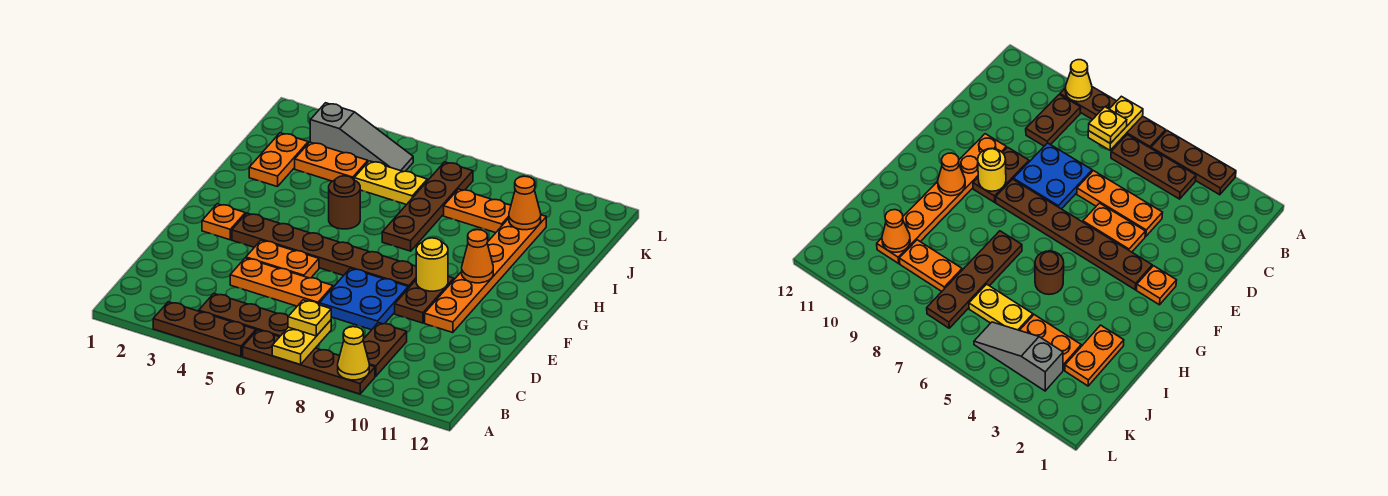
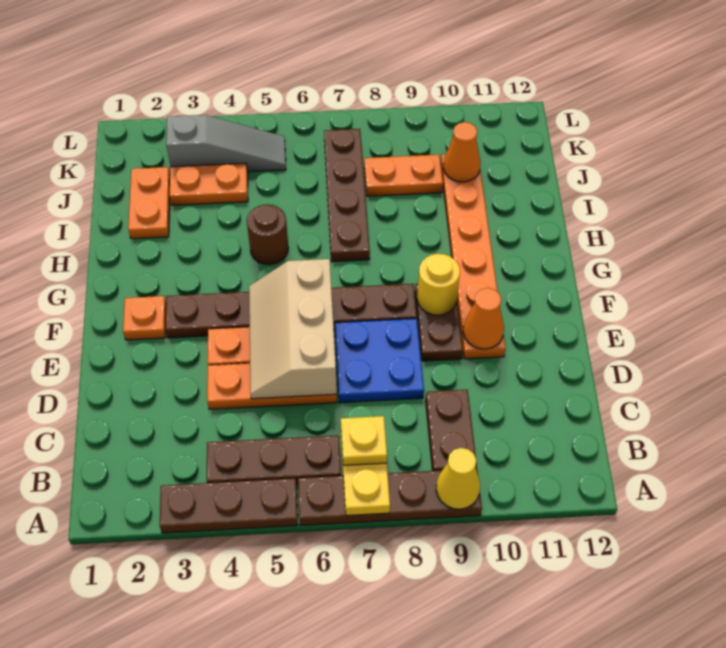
none -> tan slope D5:F6 level 2 top 6
orange cone G10 level 2 -> orange cone E10 level 2
yellow plate J5:J6 level 1 -> none

